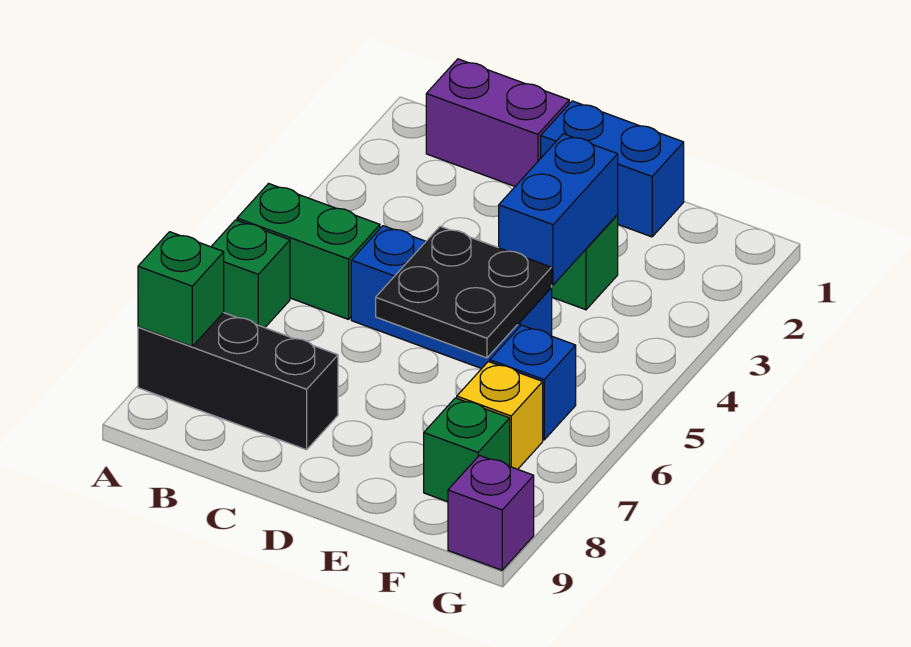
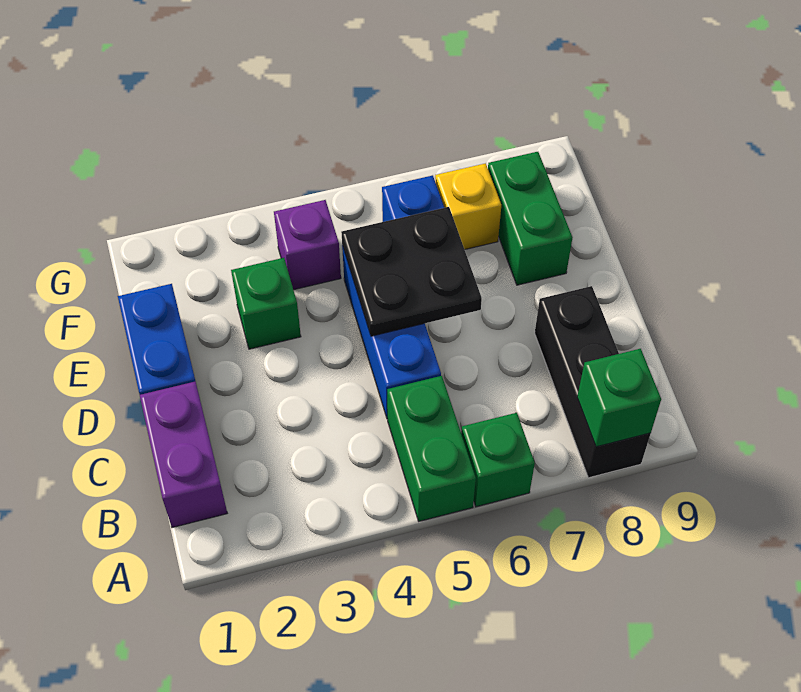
blue brick E3:E4 level 2 -> none
green brick F8 level 1 -> green brick E8:F8 level 1
purple brick G9 level 1 -> purple brick F4 level 1

